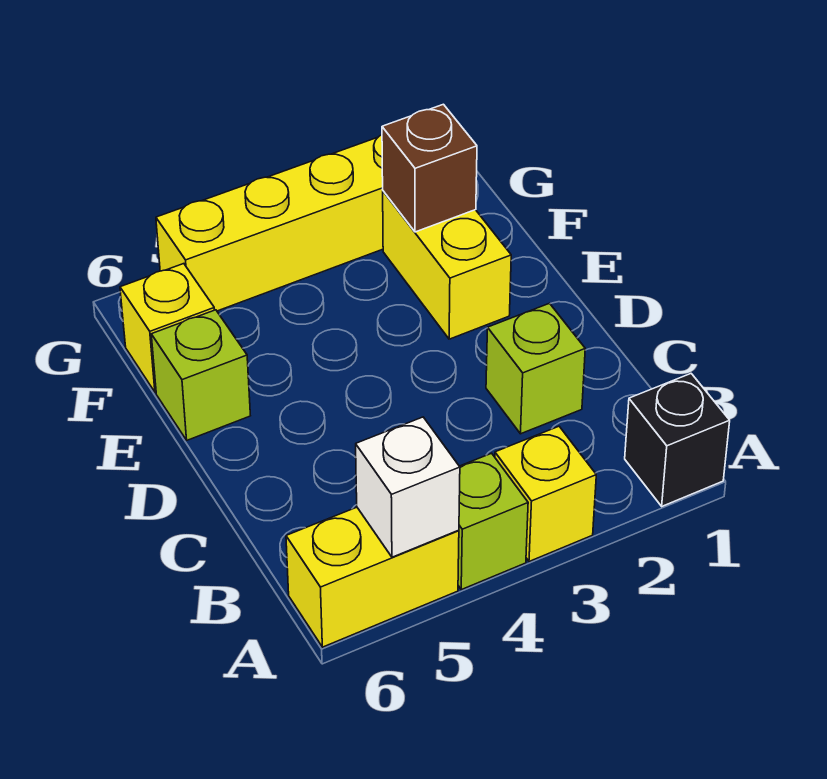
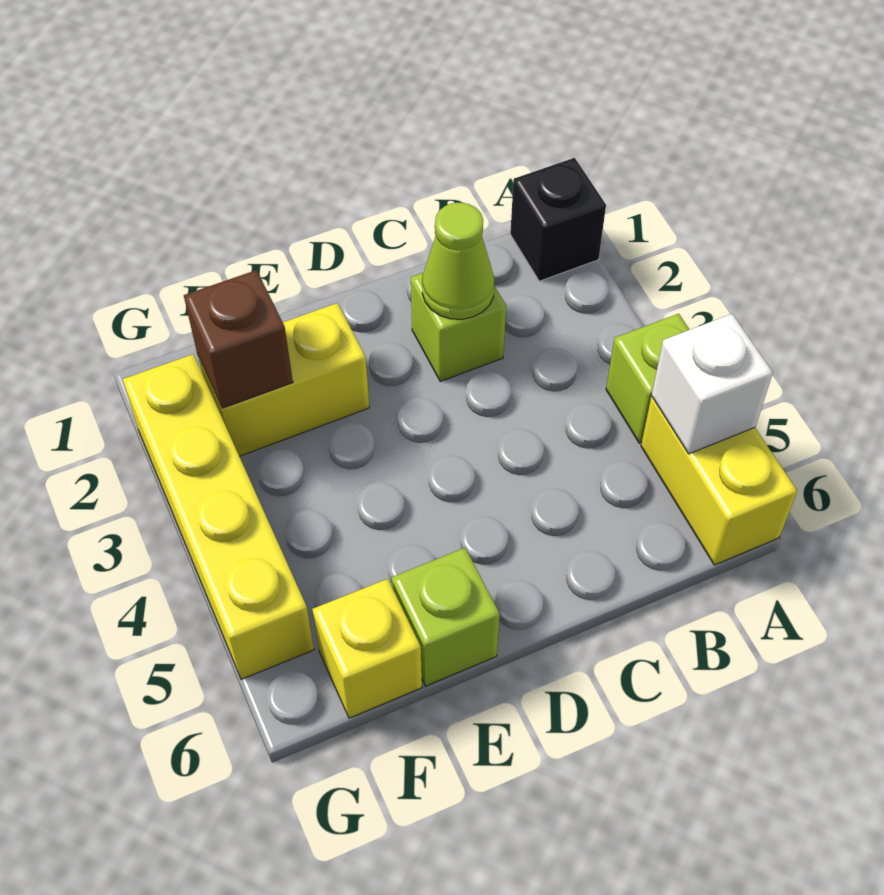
yellow brick A3 level 1 -> none
none -> lime cone C2 level 2

